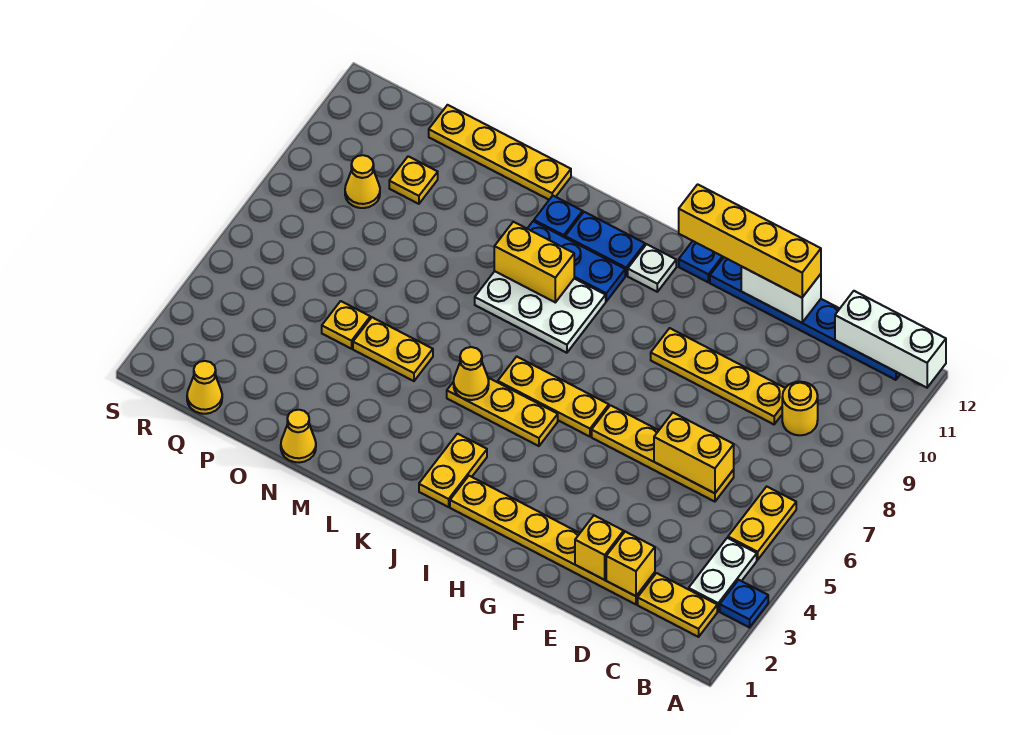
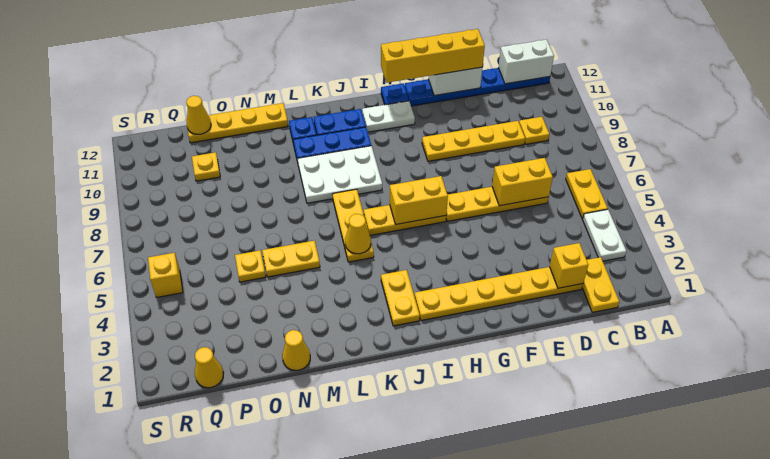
blue plate A3 level 1 -> none
white brick A12:C12 level 2 -> white brick B12:C12 level 2
yellow plate B2:C2 level 1 -> yellow plate C1:C2 level 1
yellow round brick C9 level 1 -> yellow plate C9 level 1
yellow brick E2 level 2 -> yellow brick R5 level 1
yellow plate I5:K5 level 1 -> yellow plate K5:K7 level 1
white plate I11 level 1 -> white plate H11:I11 level 1
yellow brick K9:L9 level 2 -> yellow brick H6:I6 level 2
yellow cone Q9 level 1 -> yellow cone P12 level 2

